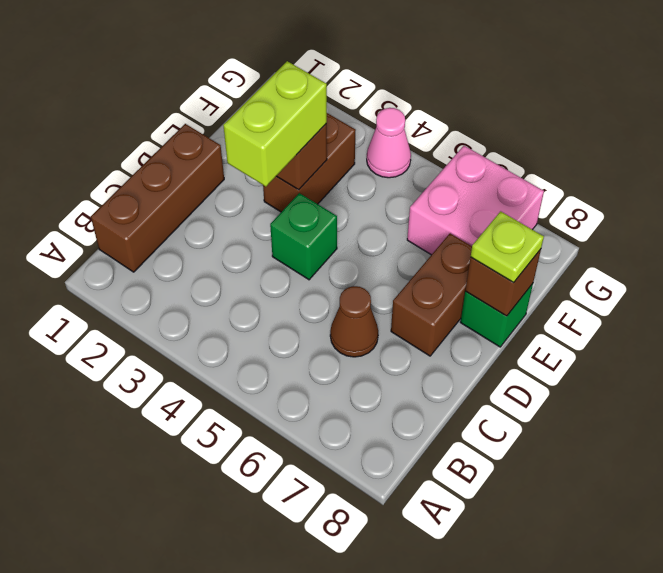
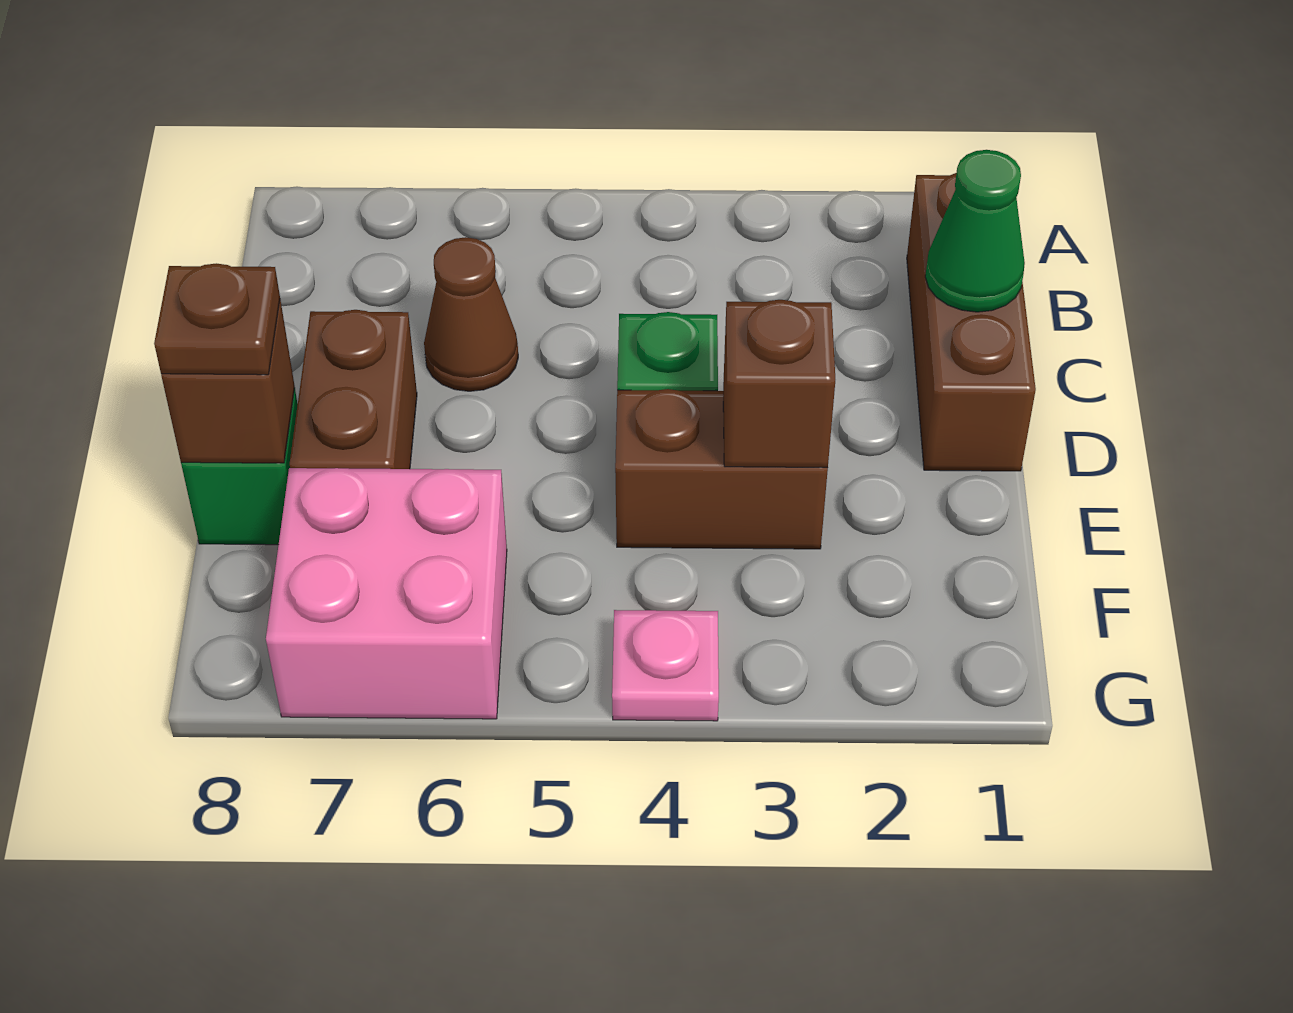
none -> green cone C1 level 2
lime brick D3:E3 level 3 -> none
brown brick E3:F3 level 1 -> brown brick E3:E4 level 1
lime plate E8 level 3 -> brown plate E8 level 3
pink cone G4 level 1 -> pink plate G4 level 1

